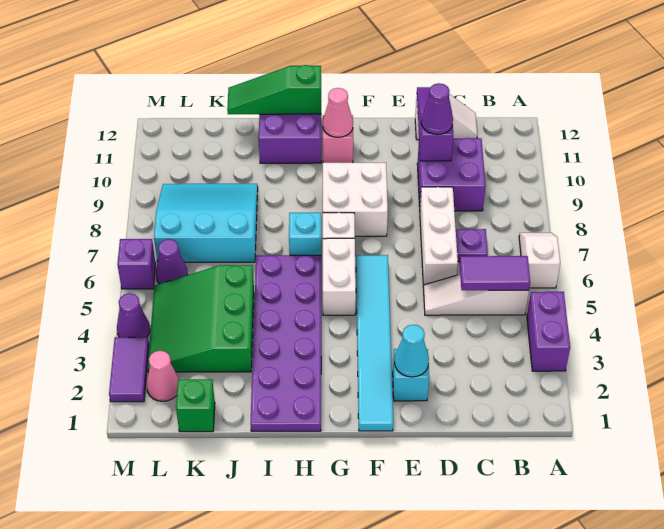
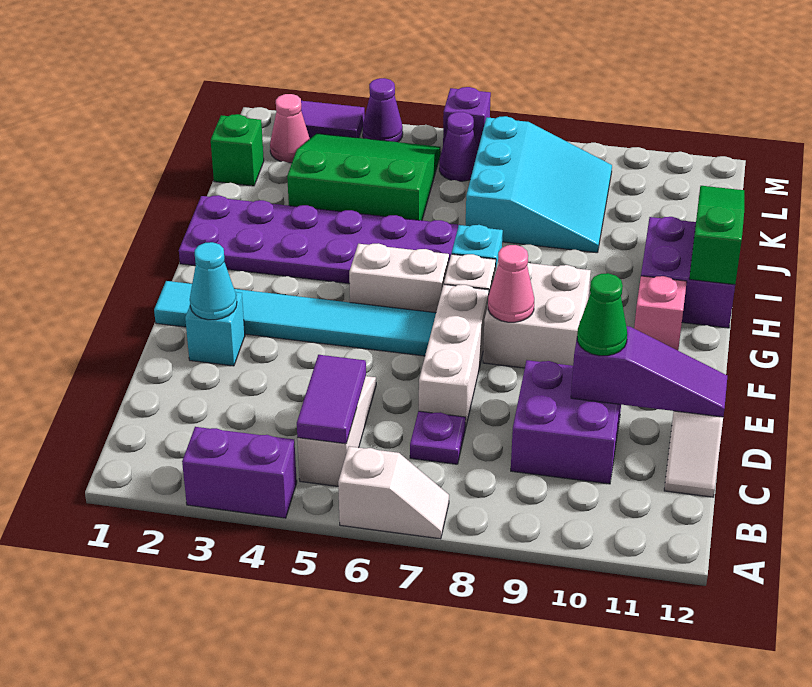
white brick D6:D8 level 1 -> white brick D7:F7 level 1
purple cone D10 level 3 -> green cone D10 level 3
pink cone G11 level 2 -> pink cone F8 level 2

